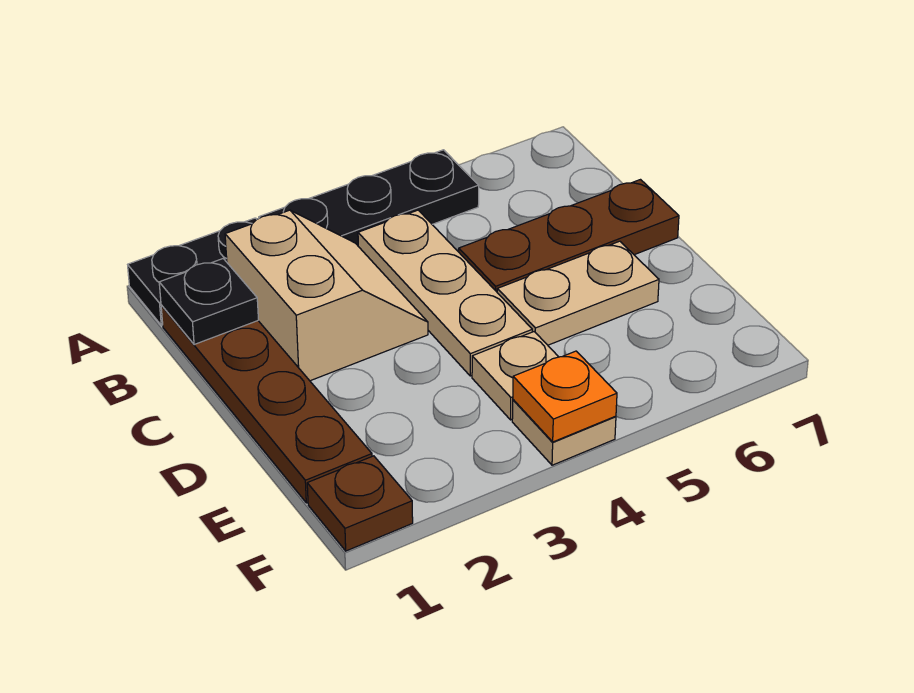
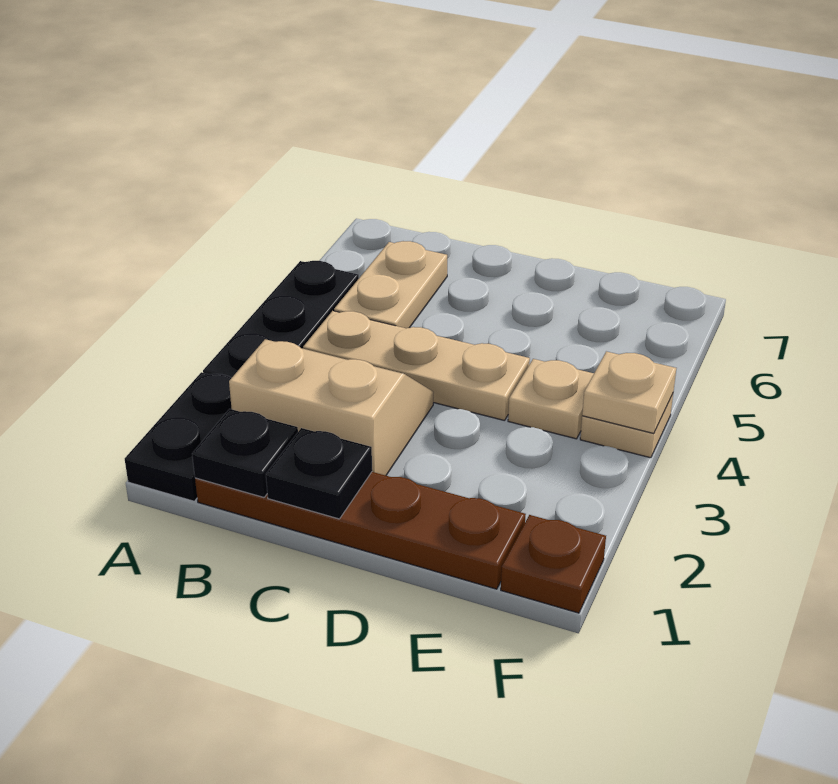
none -> black plate C1 level 2
brown plate C5:C7 level 1 -> none
tan plate D5:D6 level 1 -> tan plate B5:B6 level 1
orange plate F4 level 2 -> tan plate F4 level 2

